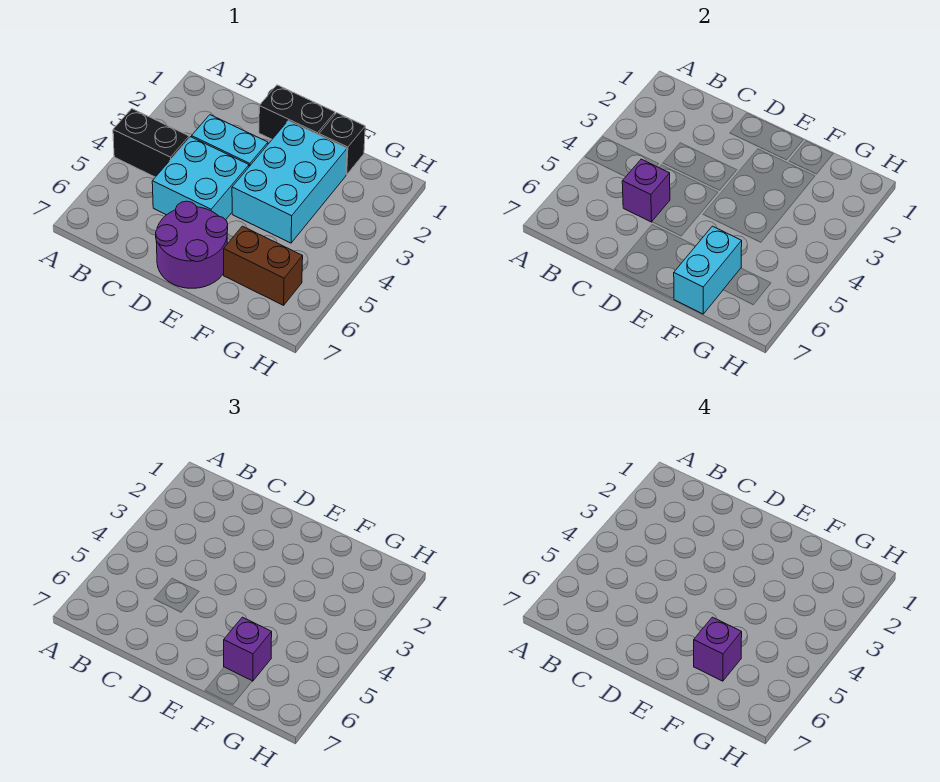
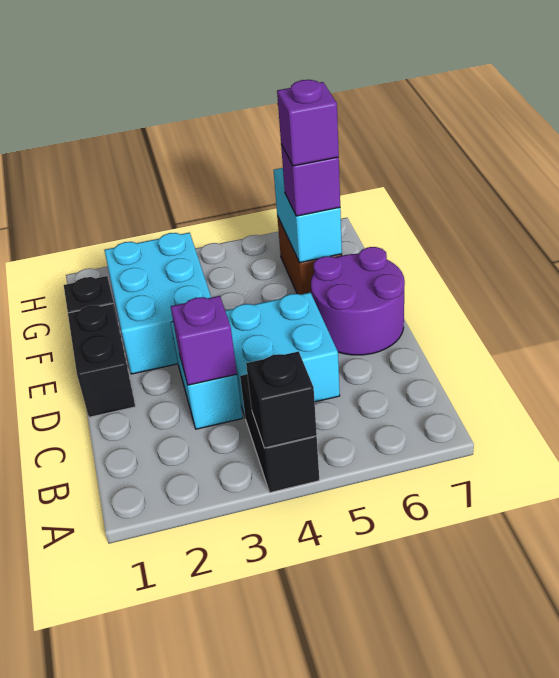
none -> black brick A4 level 2
purple brick C5 level 2 -> purple brick C3 level 2
cyan brick E2:F4 level 1 -> cyan brick E2:G3 level 1
cyan brick F6:F7 level 2 -> cyan brick F6:G6 level 2

